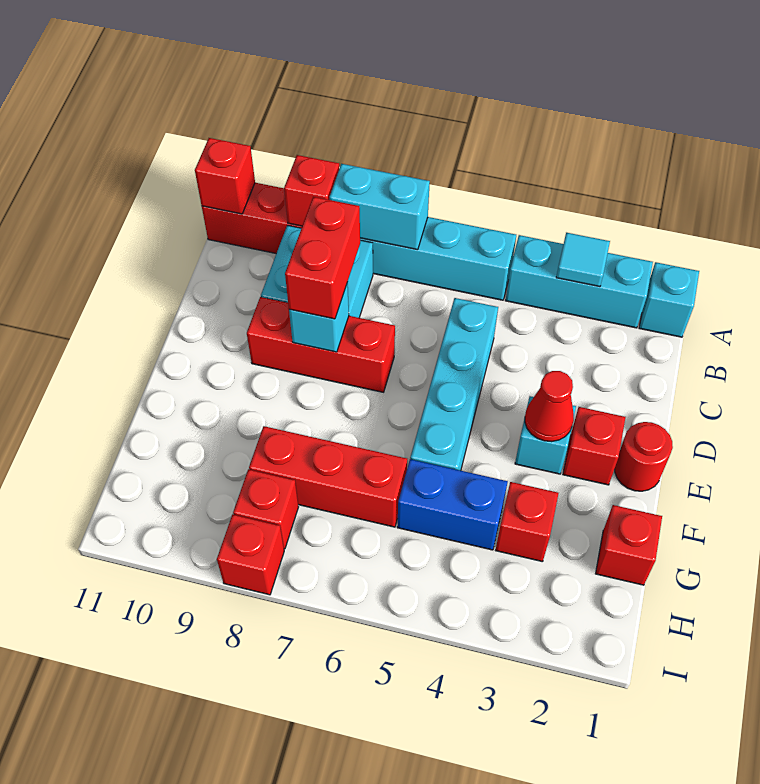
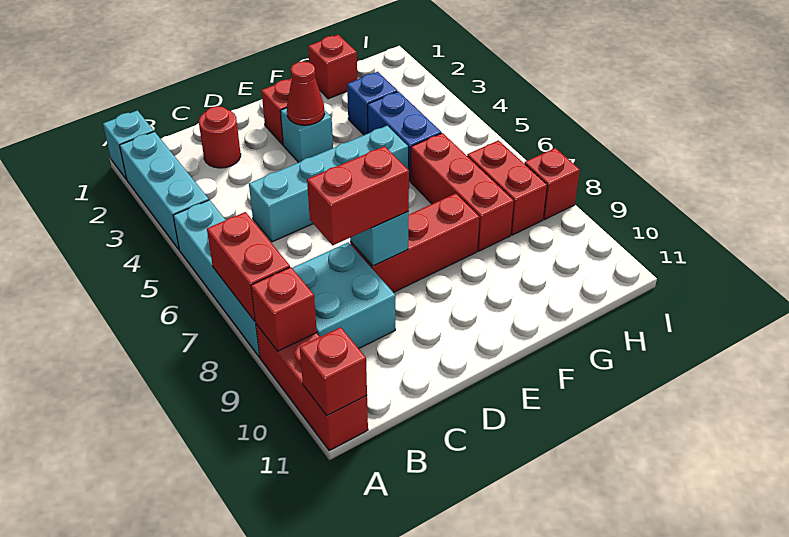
cyan tile A3 level 2 -> none
cyan brick A7:A8 level 2 -> red brick A7:A8 level 2
red brick D7:D9 level 1 -> red brick D8:F8 level 1
red round brick E1 level 1 -> red round brick C2 level 1
red brick G3 level 1 -> blue brick G3 level 1
red brick H8 level 1 -> red brick H7:H8 level 1

